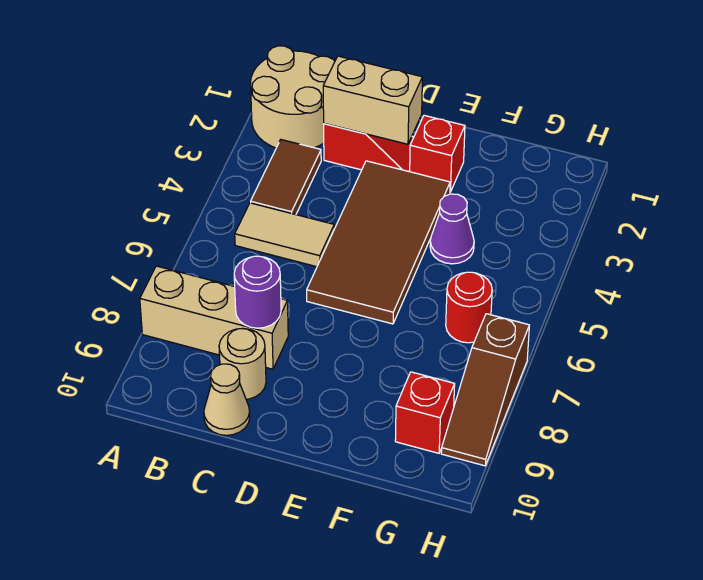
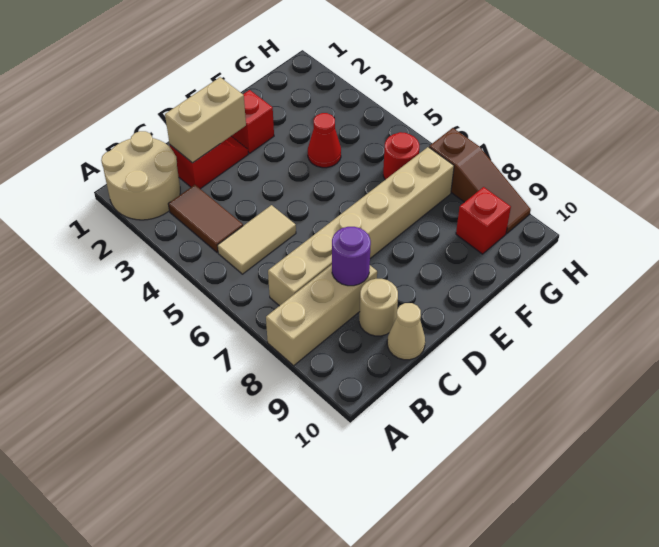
none -> tan brick B7:G7 level 1
brown tile D3:E6 level 1 -> none
purple cone F4 level 1 -> red cone F4 level 1

